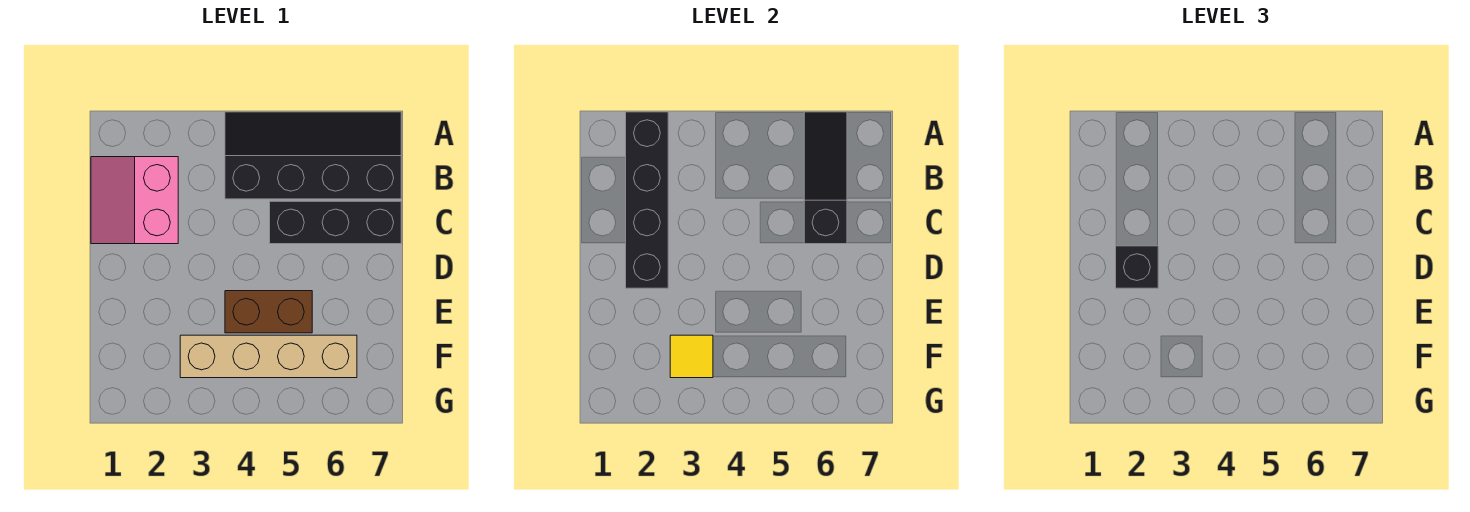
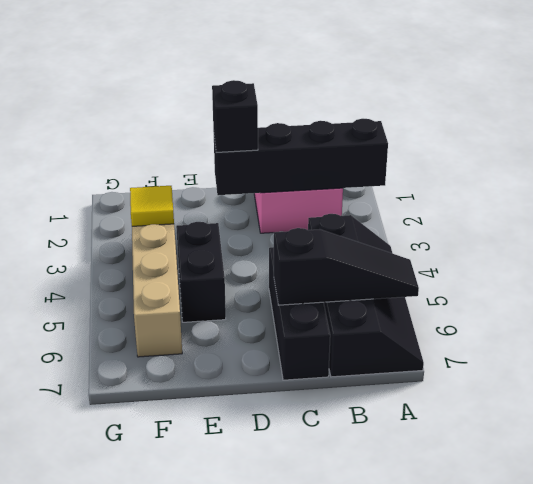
brown brick E4:E5 level 1 -> black brick E4:E5 level 1

